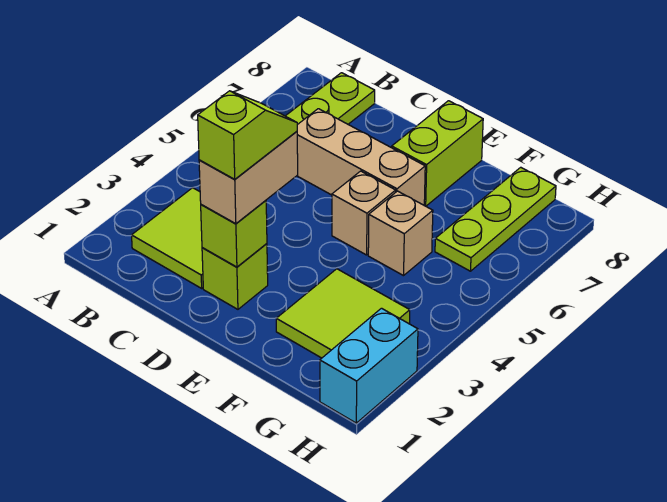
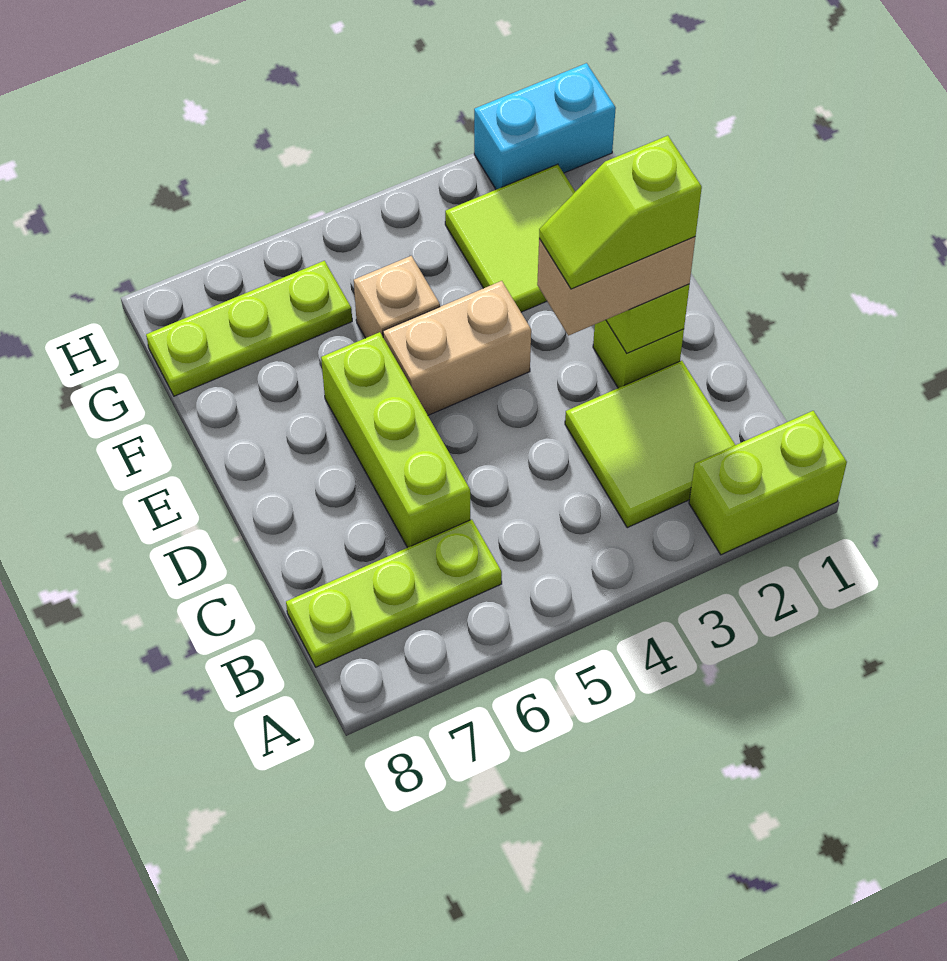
tan brick C6:E6 level 1 -> lime brick C6:E6 level 1
tan brick E5 level 1 -> tan brick E4:E5 level 1
lime brick E7:E8 level 1 -> lime brick A1:A2 level 1

